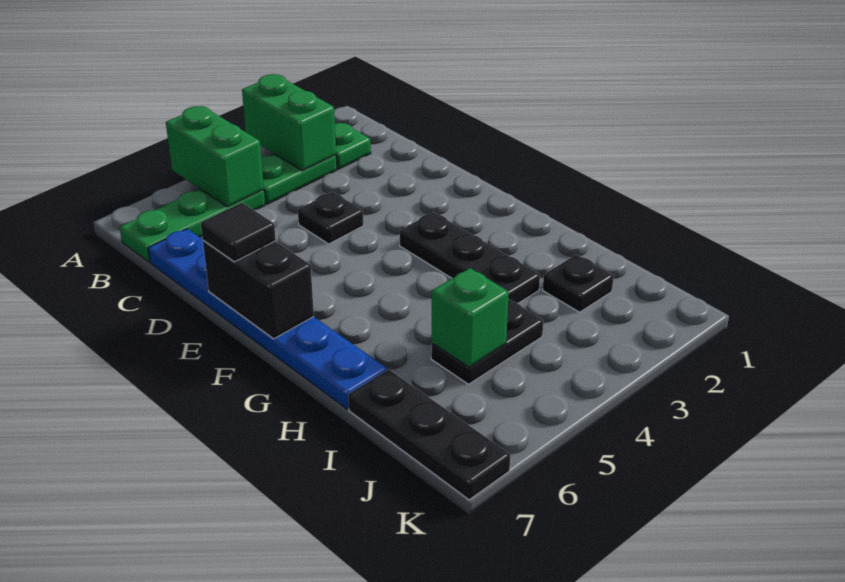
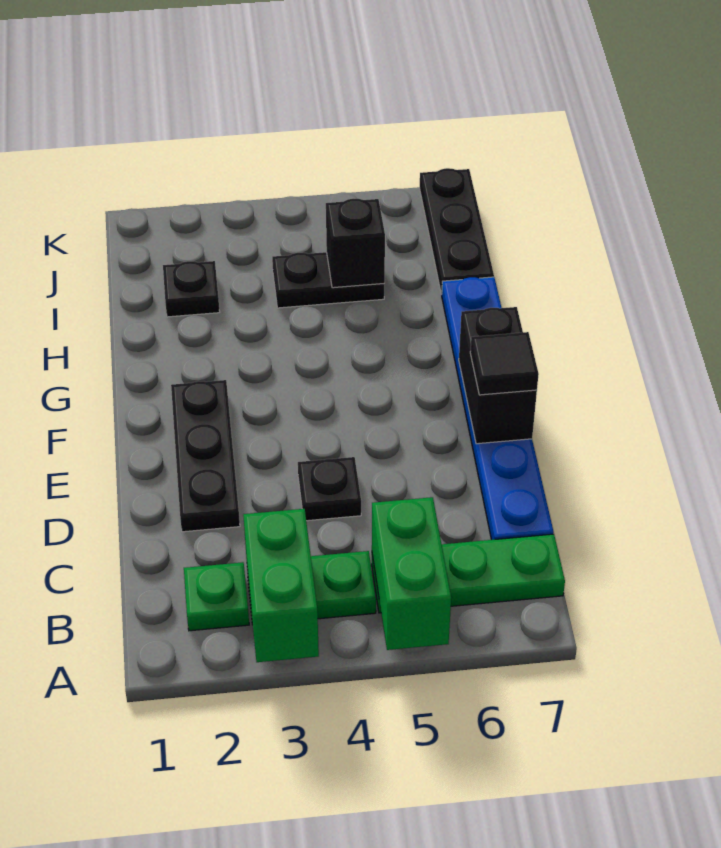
black plate F3:H3 level 1 -> black plate D2:F2 level 1
green brick I5 level 2 -> black brick I5 level 2

